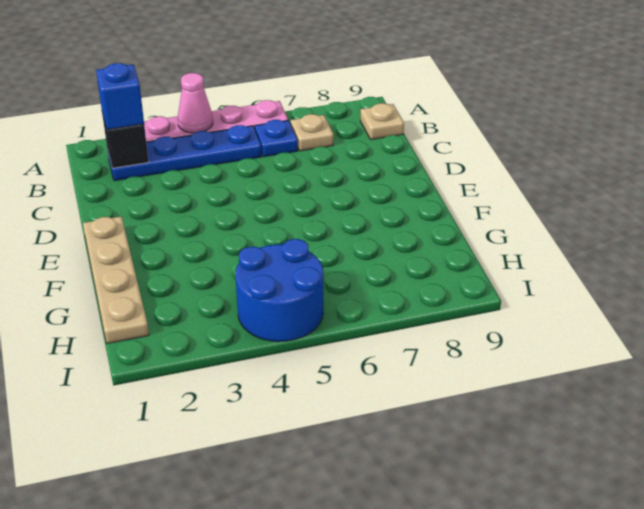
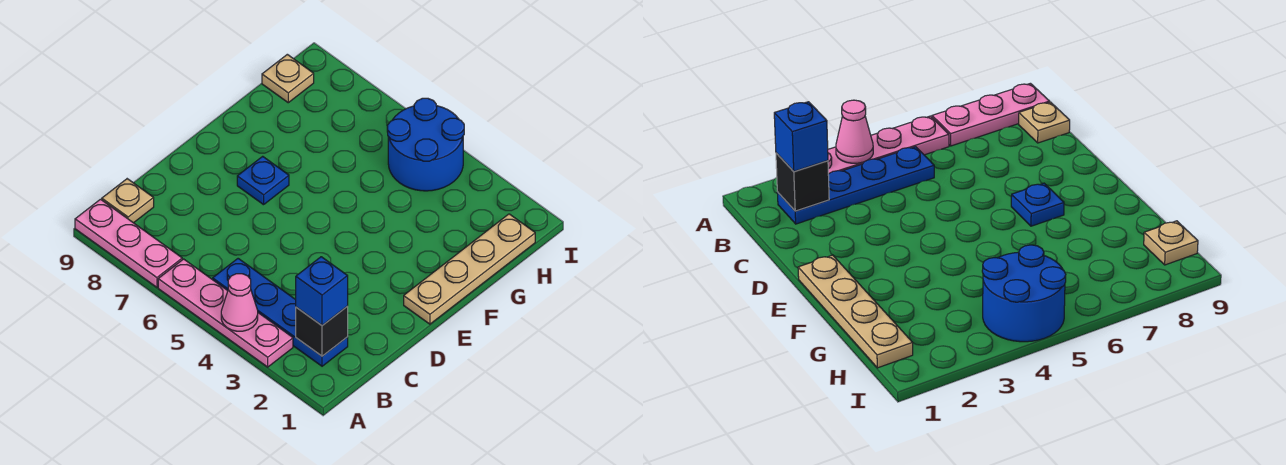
none -> pink plate A7:A9 level 1
blue plate B6 level 1 -> blue plate E7 level 1
tan plate B7 level 1 -> tan plate H9 level 1

